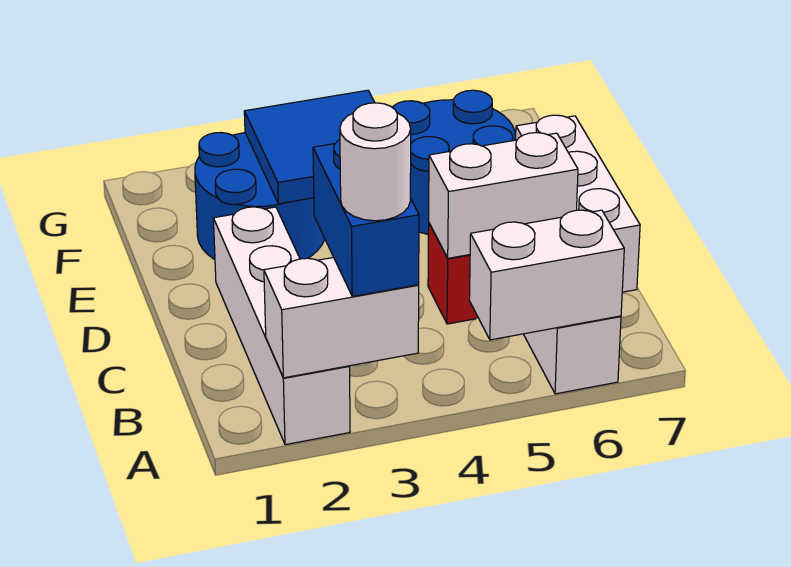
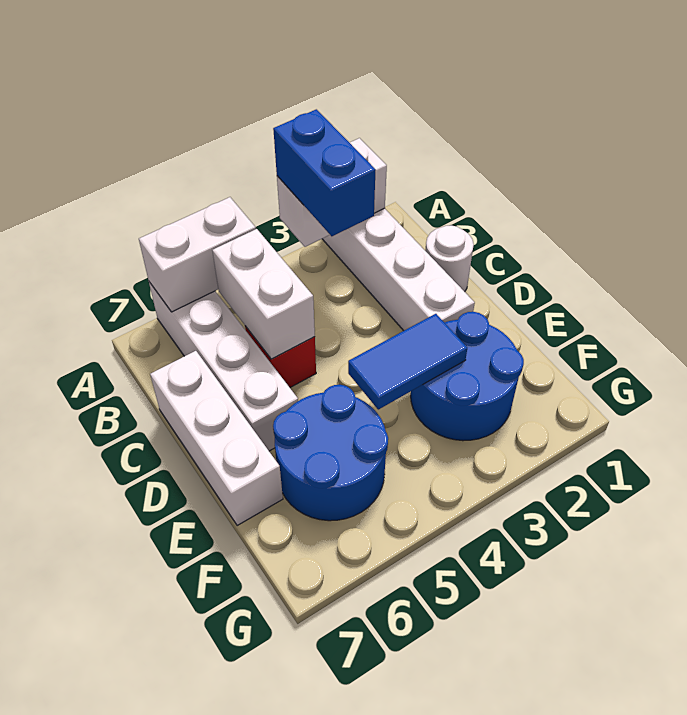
white round brick A3 level 4 -> white round brick C1 level 1
white brick C5:C6 level 2 -> white brick B5:C5 level 2
blue tile E3:F4 level 2 -> blue tile E3:E4 level 2

